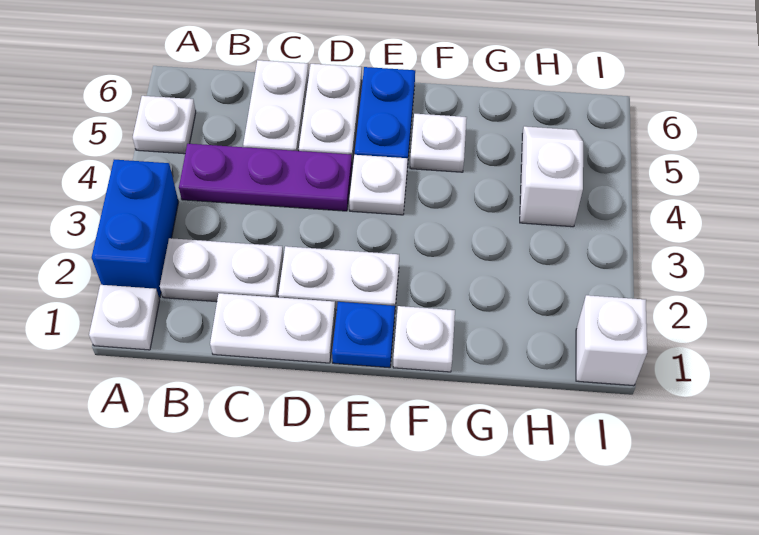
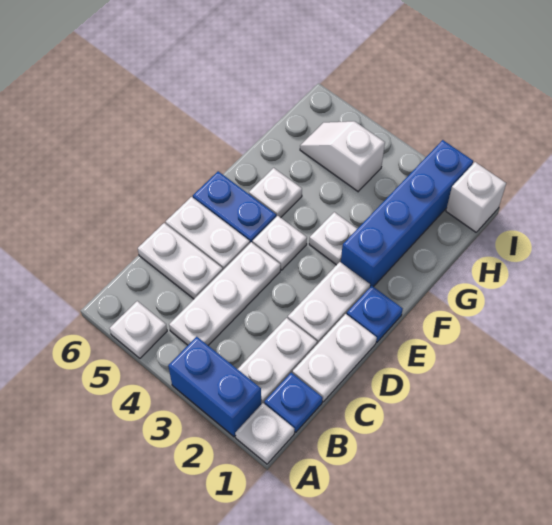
none -> blue plate B1 level 1
purple plate B4:D4 level 1 -> white plate B4:D4 level 1
white plate F1 level 1 -> white plate F3 level 1
none -> blue brick F2:I2 level 1

